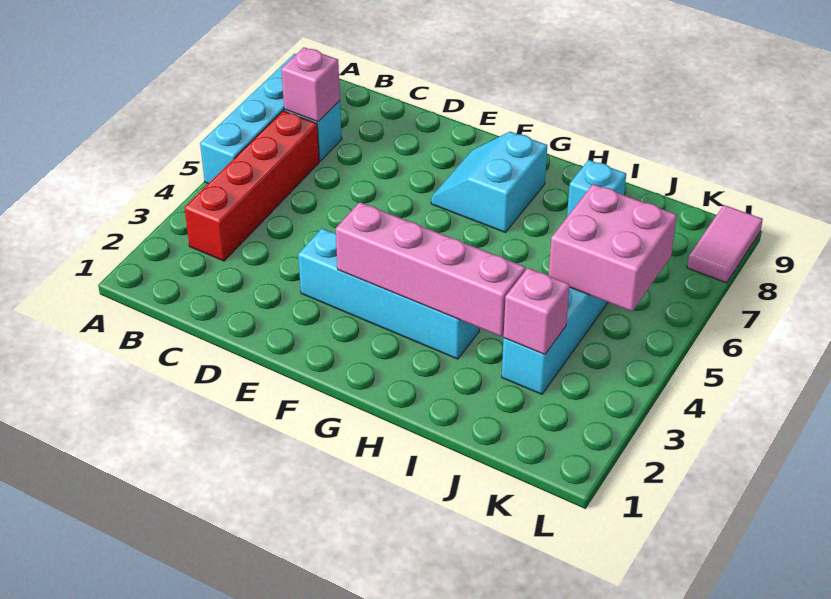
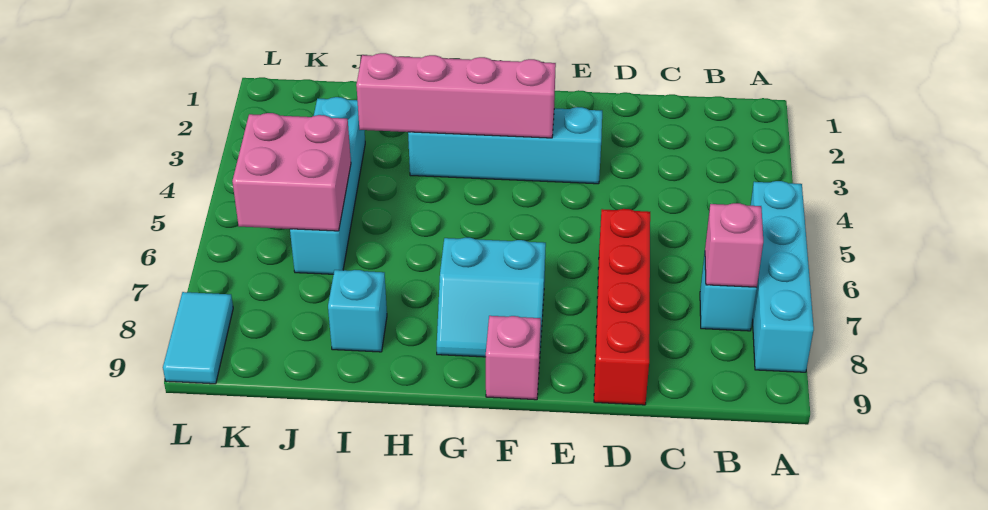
red brick B3:B6 level 1 -> red brick D6:D9 level 1
cyan slope F7:G8 level 1 top G -> cyan slope F7:G8 level 1 top 7
pink brick J3 level 2 -> pink brick F9 level 1
pink tile L8:L9 level 1 -> cyan tile L8:L9 level 1

